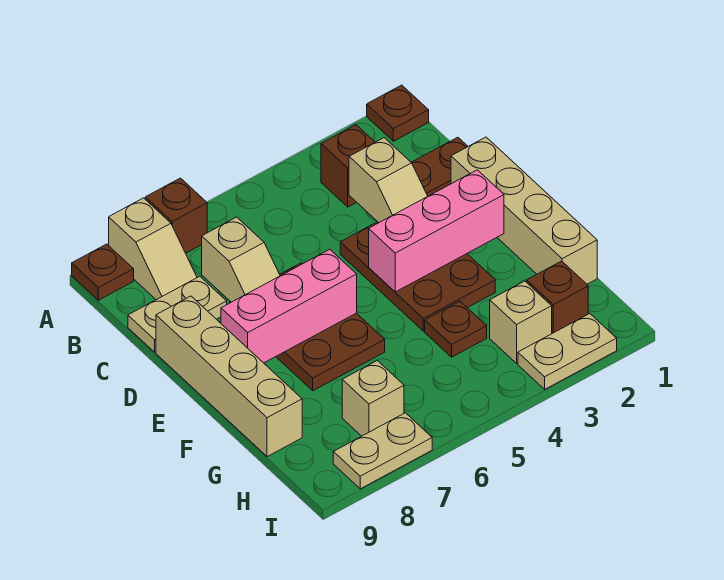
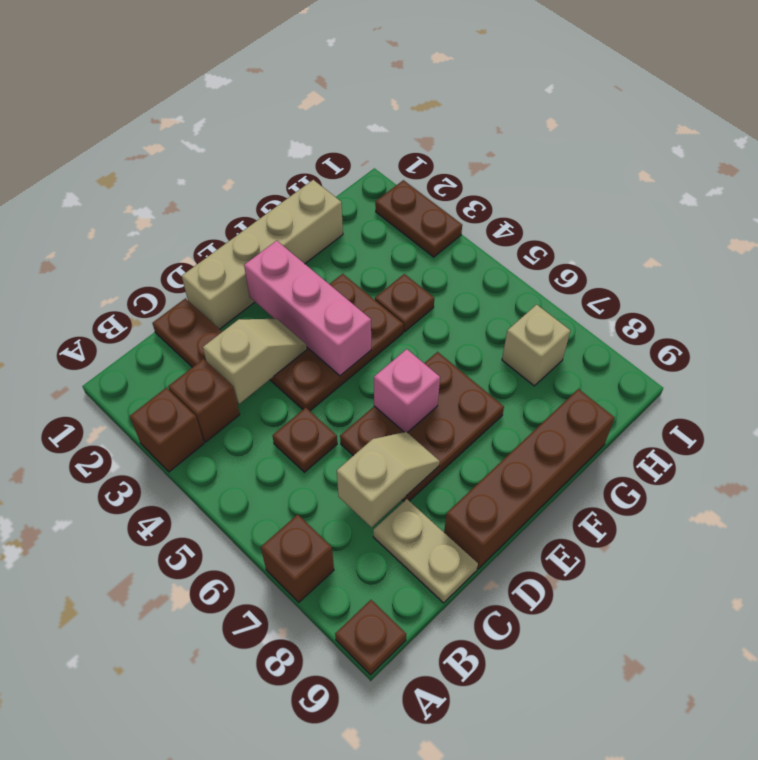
brown plate A1 level 1 -> brown plate C5 level 1
tan slope A8:B8 level 1 top A -> none
tan brick D9:G9 level 1 -> brown brick D9:G9 level 1
pink brick E6:E8 level 2 -> pink brick E6 level 2
brown brick H2 level 1 -> brown brick A3 level 1
tan brick H3 level 1 -> none
tan plate I2:I3 level 1 -> brown plate I2:I3 level 1
tan plate I7:I8 level 1 -> none

